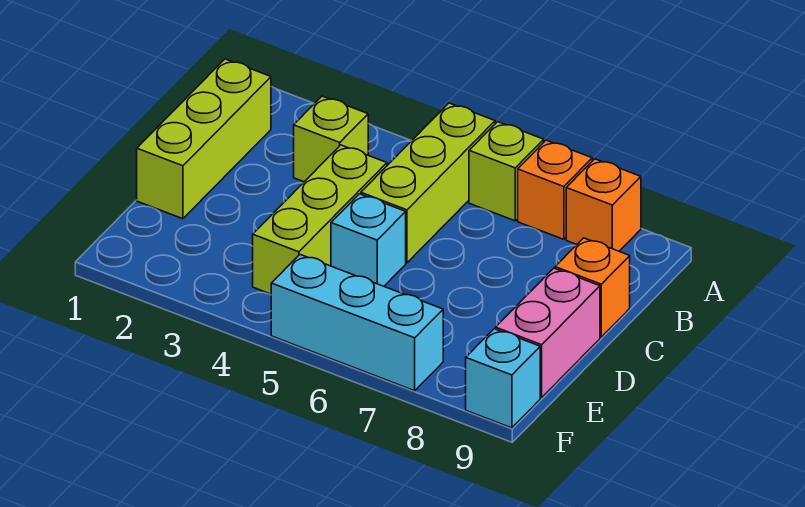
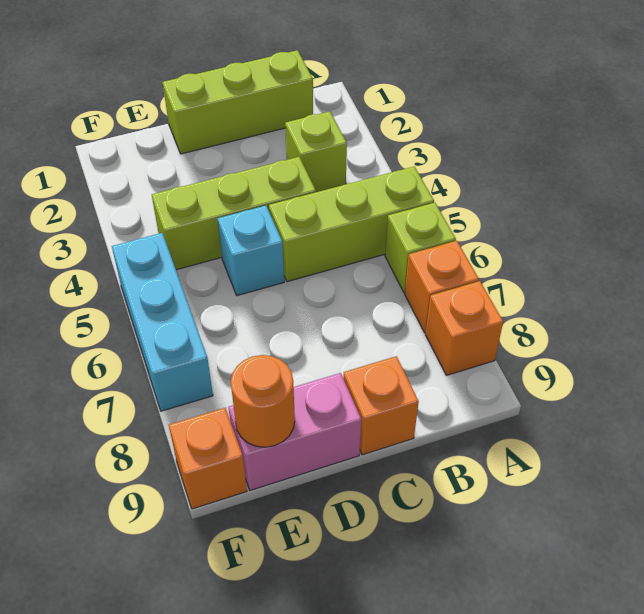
none -> orange round brick E9 level 2
cyan brick F9 level 1 -> orange brick F9 level 1

